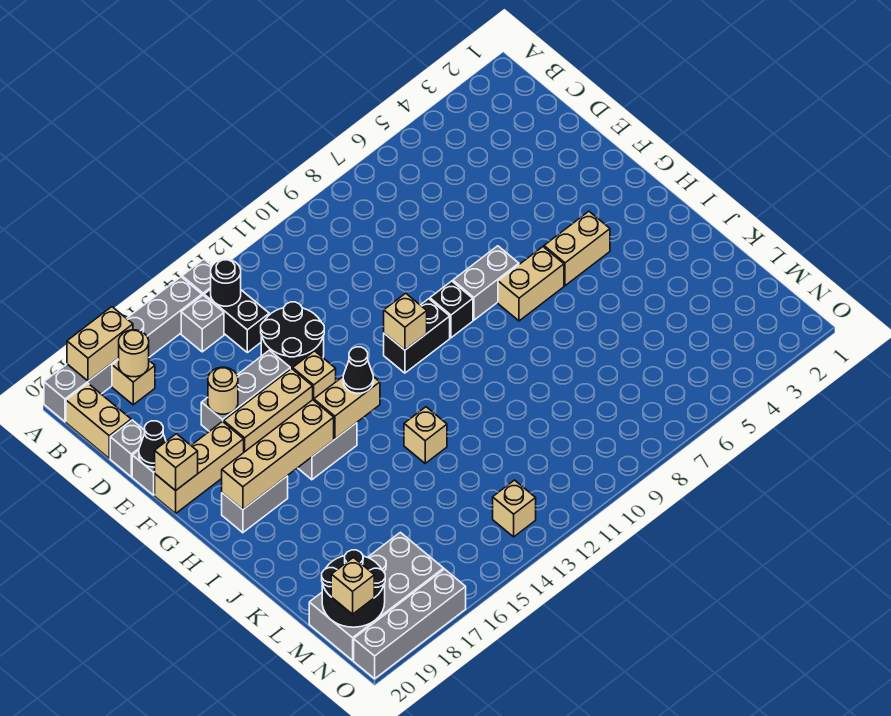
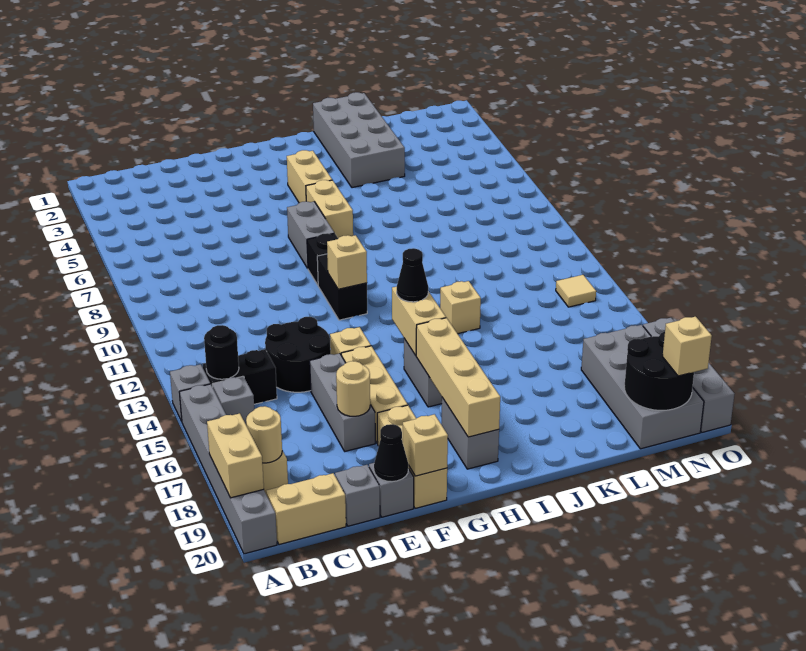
none -> grey brick J1:K4 level 1
tan brick N13 level 1 -> tan tile N13 level 1

